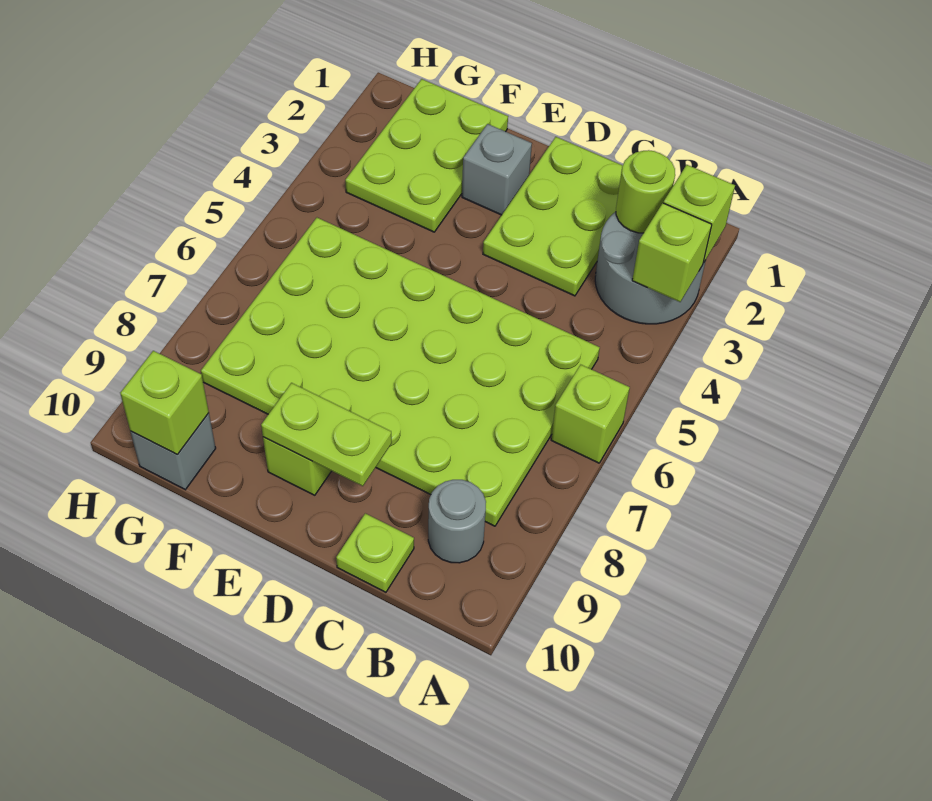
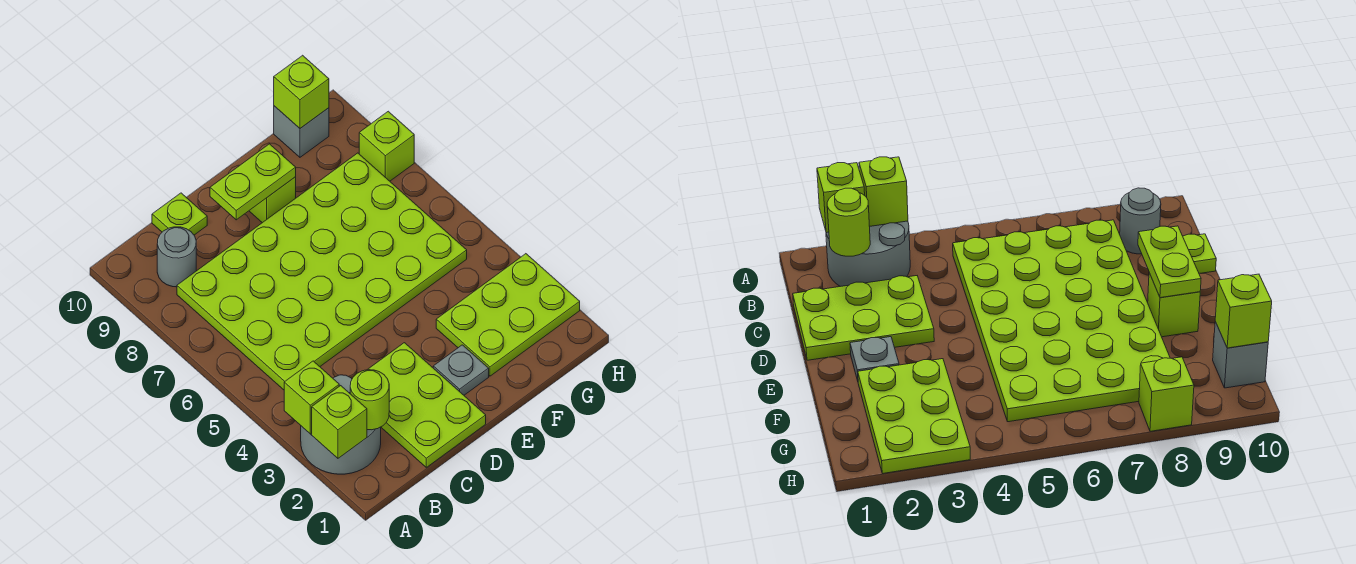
lime brick A6 level 1 -> lime brick H8 level 1
grey brick E2 level 1 -> grey plate E2 level 1
lime plate F1:G3 level 1 -> lime plate F2:H3 level 1

